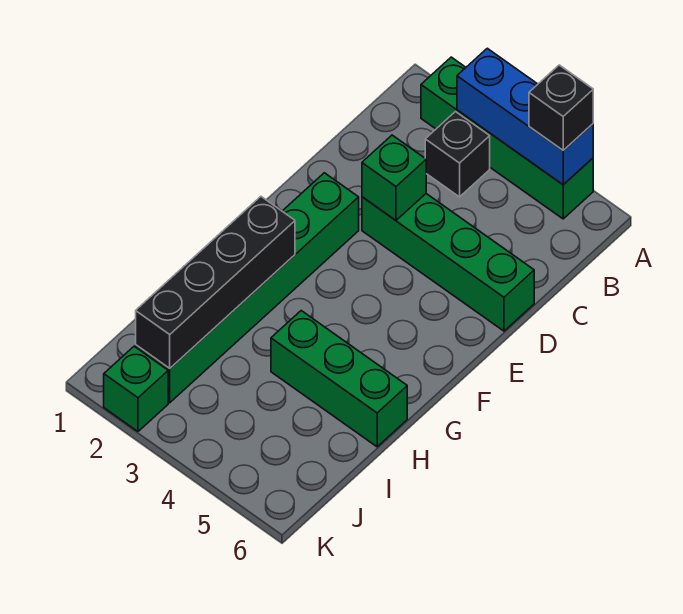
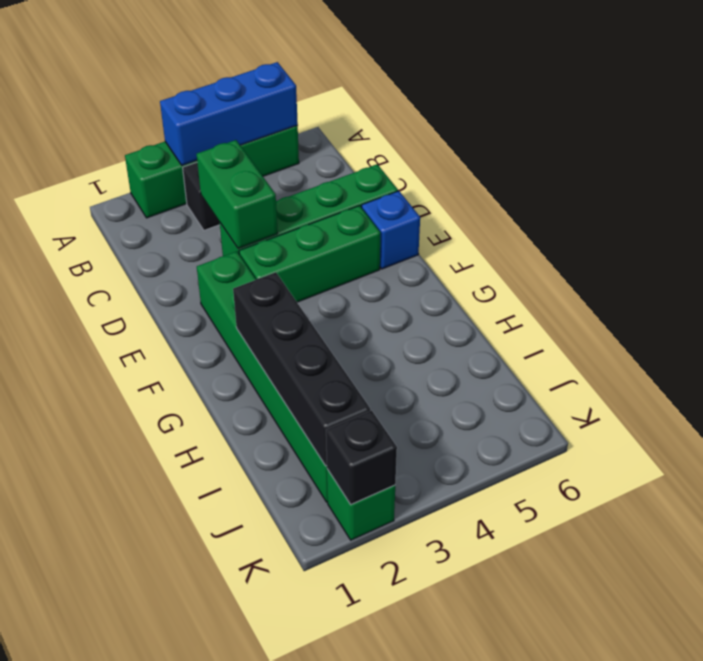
black brick A5 level 3 -> black brick K2 level 2
green brick D3 level 2 -> green brick C3:D3 level 2
none -> blue brick E6 level 1
green brick H4:H6 level 1 -> green brick E3:E5 level 1

